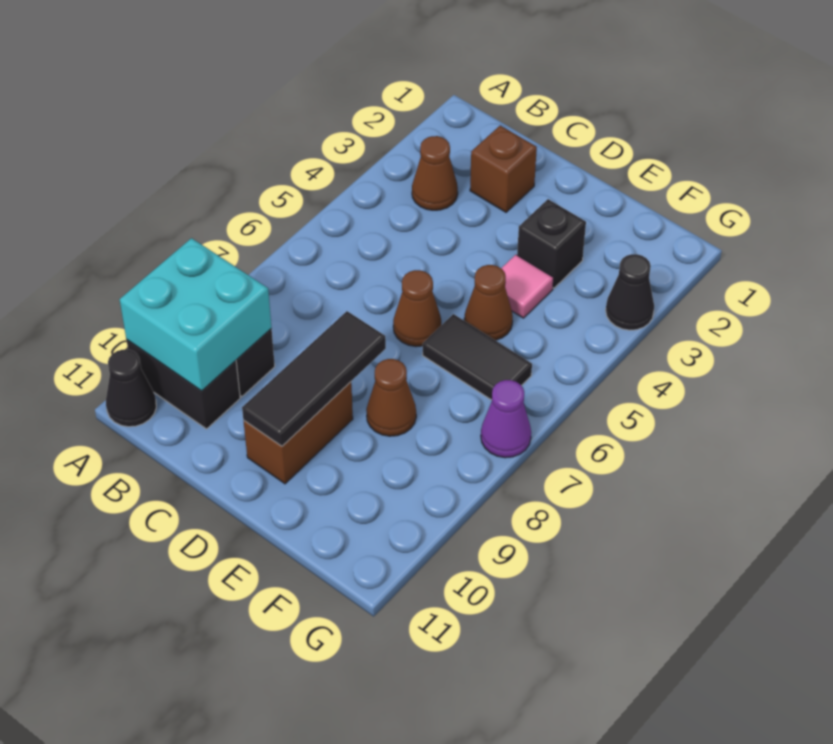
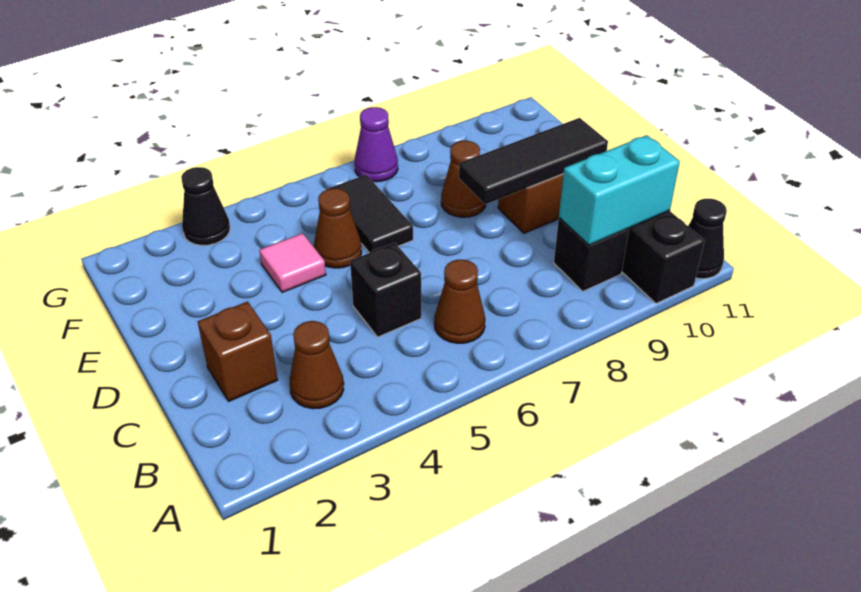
cyan brick A9:B10 level 2 -> cyan brick B9:B10 level 2
brown cone D6 level 1 -> brown cone B6 level 1
black brick E3 level 1 -> black brick C5 level 1

